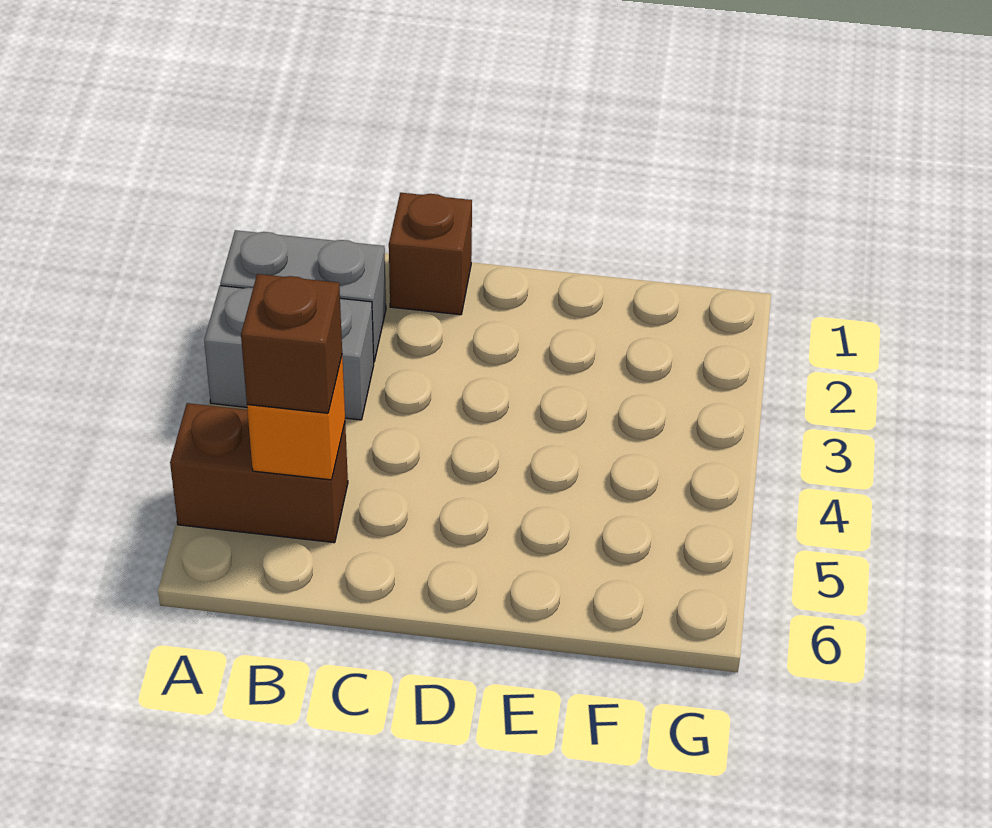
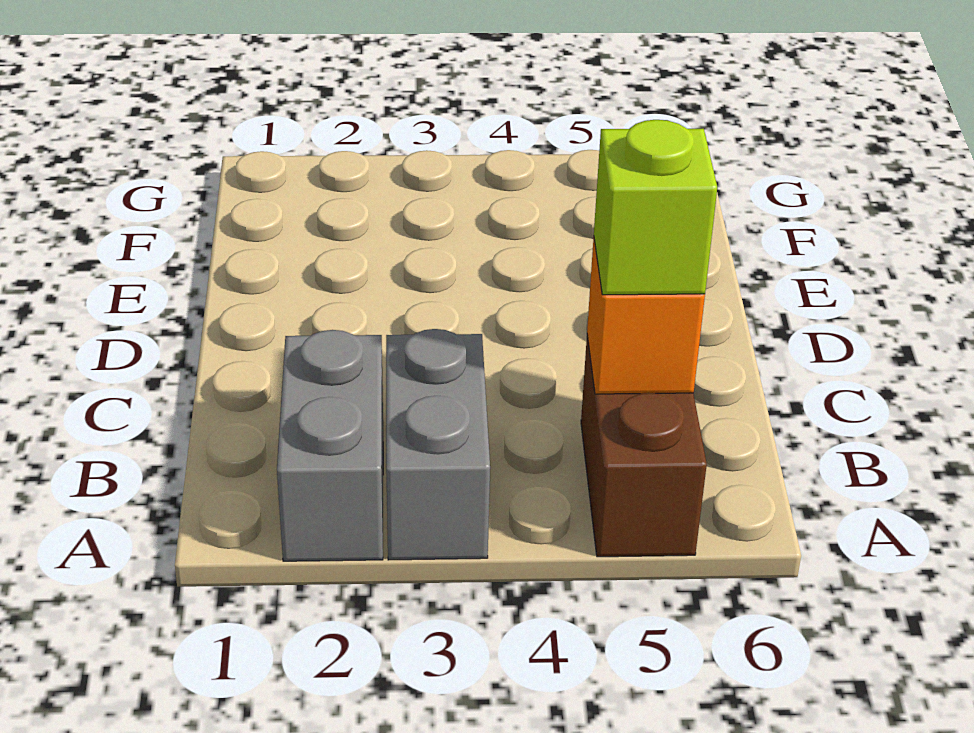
brown brick B5 level 3 -> lime brick B5 level 3
brown brick C1 level 1 -> none

